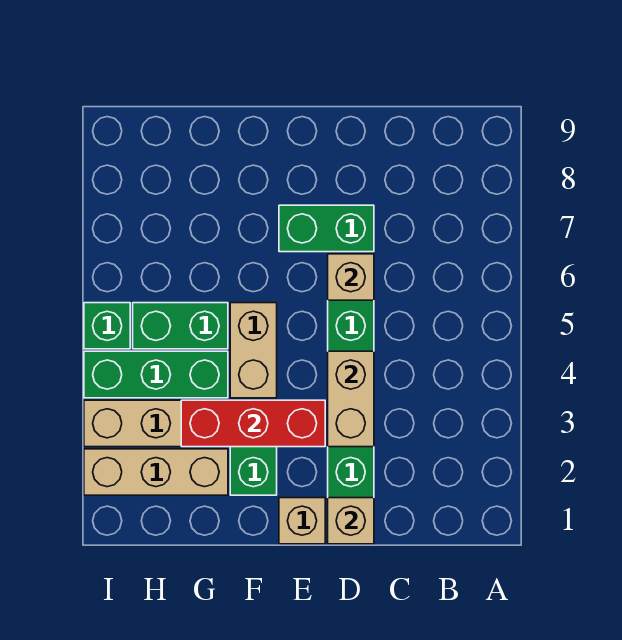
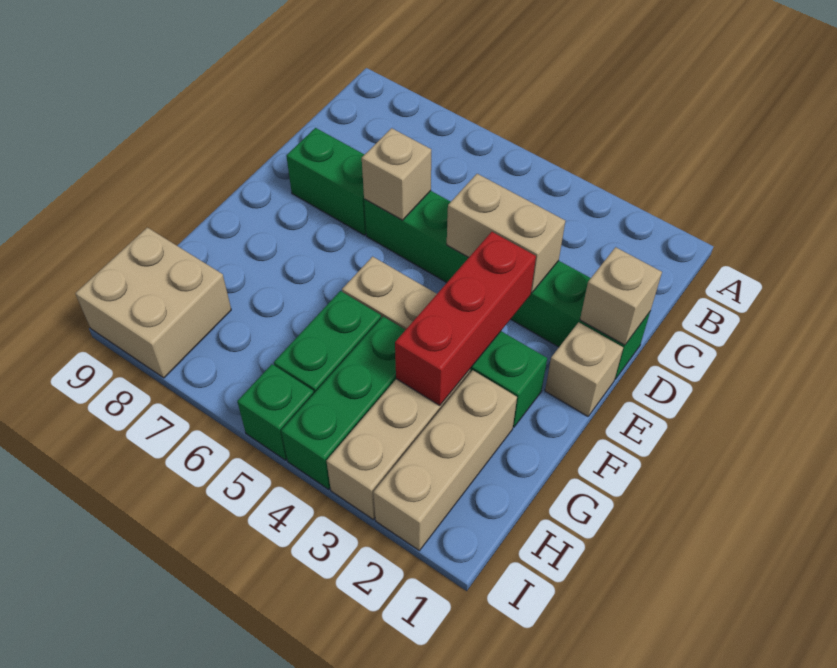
green brick D7:E7 level 1 -> green brick D7:D8 level 1
none -> tan brick H8:I9 level 1

